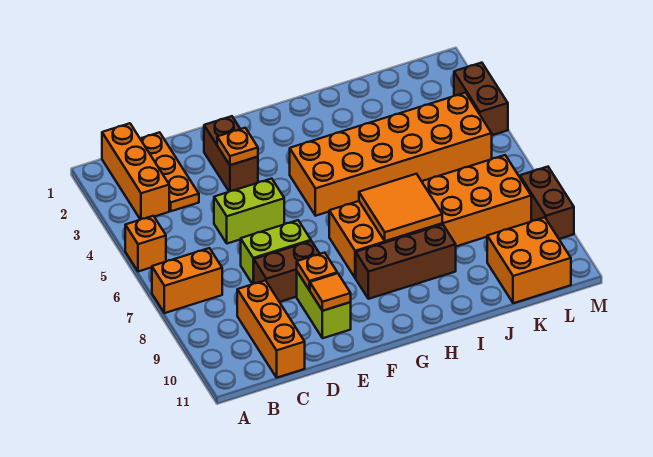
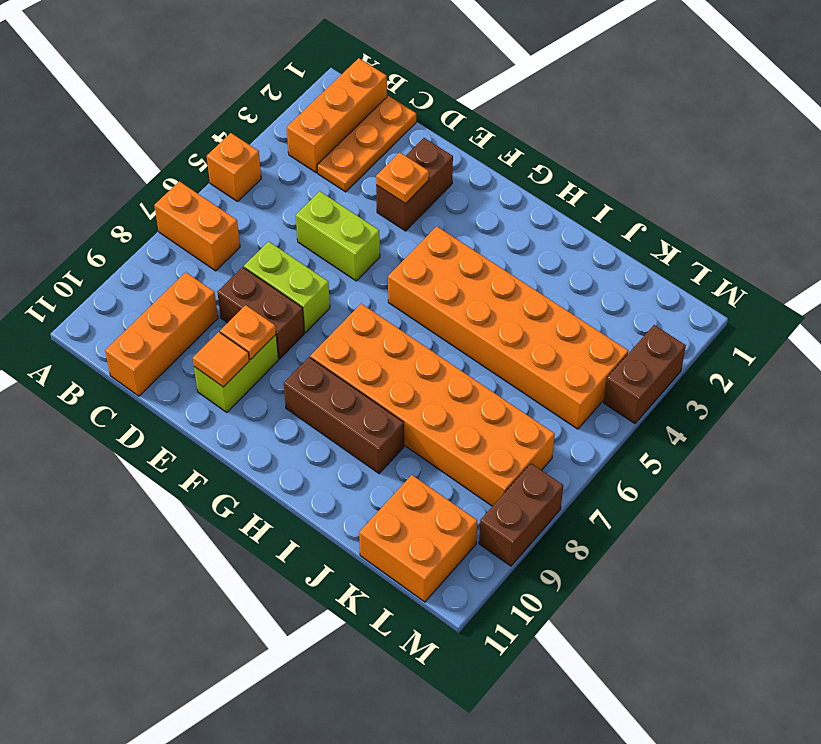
orange tile H7:I8 level 2 -> none

